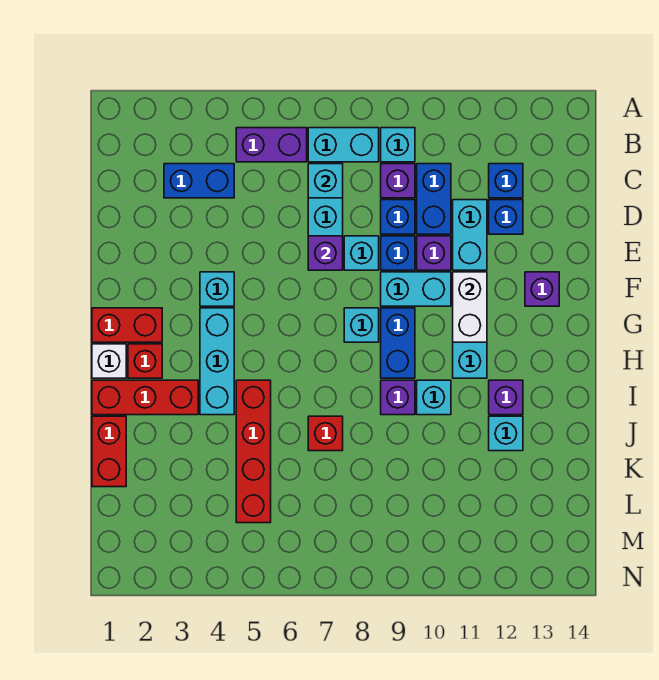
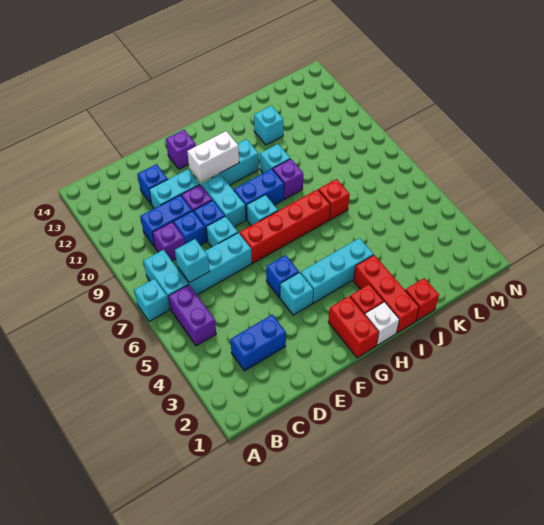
cyan brick B9 level 1 -> cyan brick A7 level 1
blue brick C3:C4 level 1 -> blue brick C3:D3 level 1
blue brick C12 level 1 -> blue brick F5 level 1
purple brick E7 level 2 -> none
red brick I5:L5 level 1 -> red brick F7:I7 level 1
purple brick I12 level 1 -> none
red brick J1:K1 level 1 -> red brick J1 level 1

